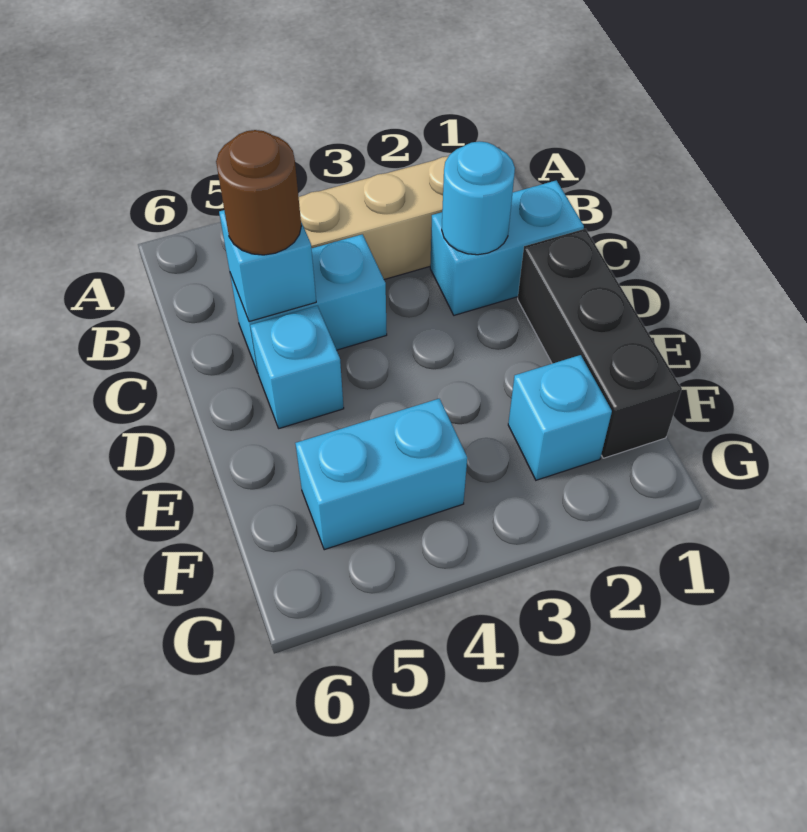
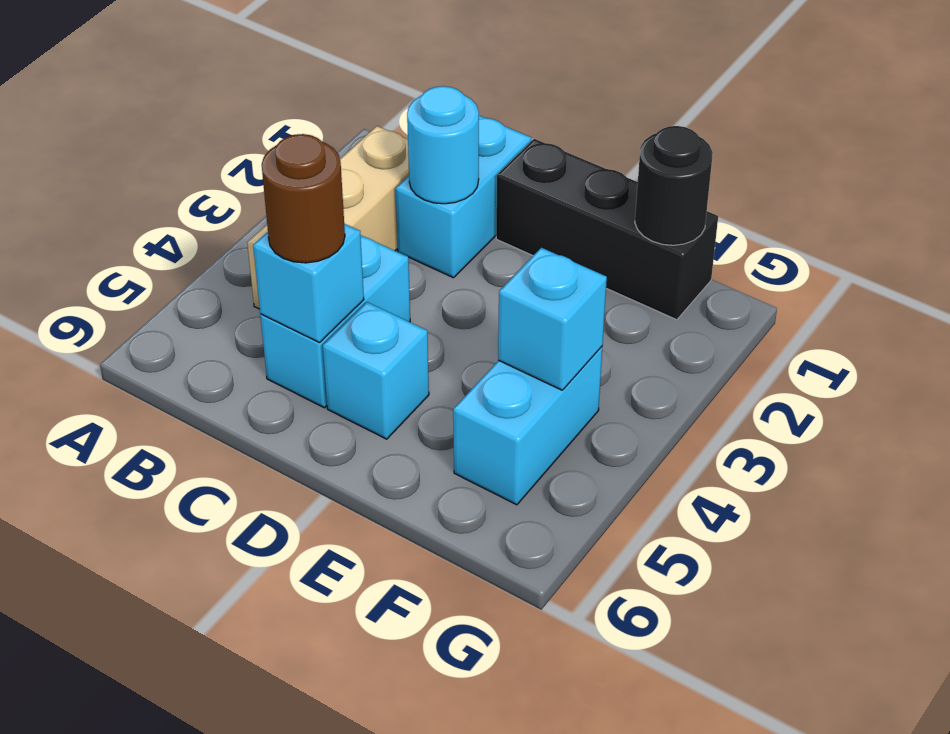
none -> black round brick F1 level 2
cyan brick F2 level 1 -> cyan brick F4 level 2

